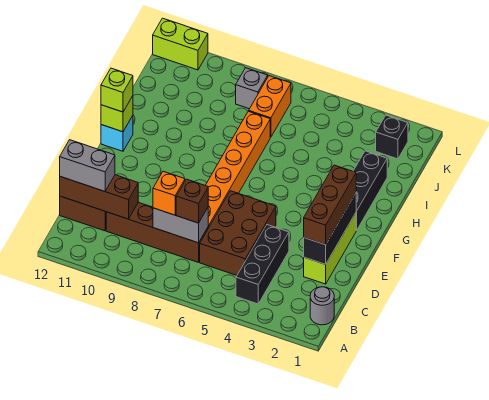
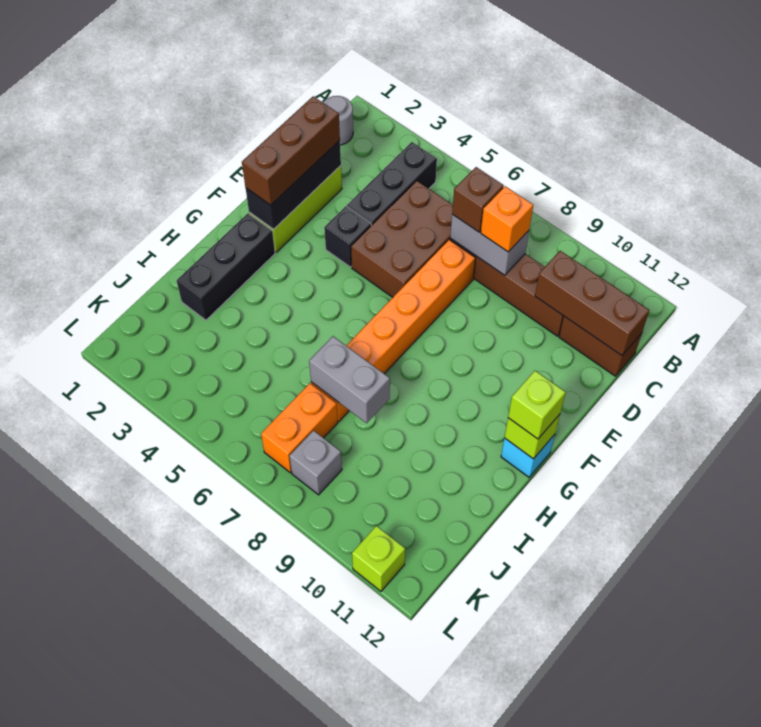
grey brick C11:C12 level 3 -> grey brick I7:I8 level 2
black brick K2 level 1 -> black brick E4 level 1
lime brick L11:L12 level 1 -> lime brick L11 level 1

